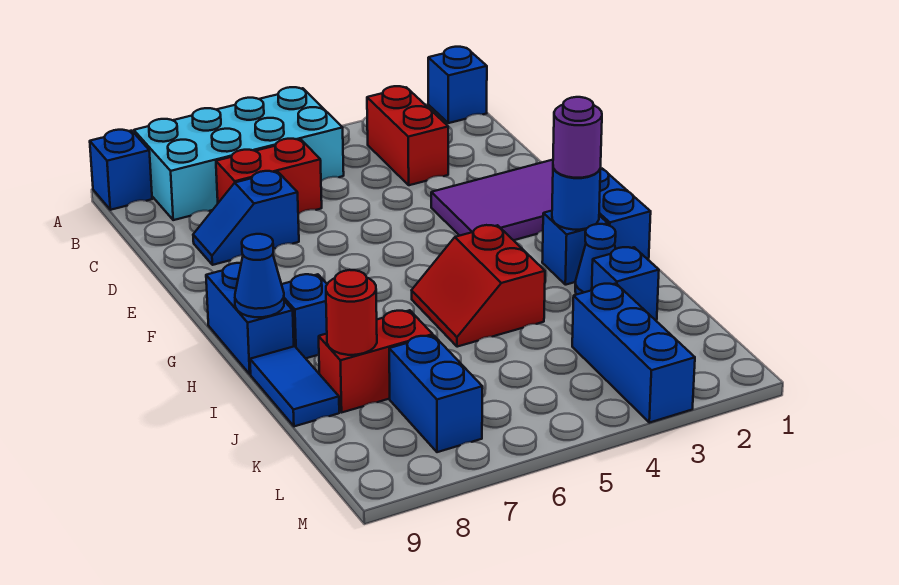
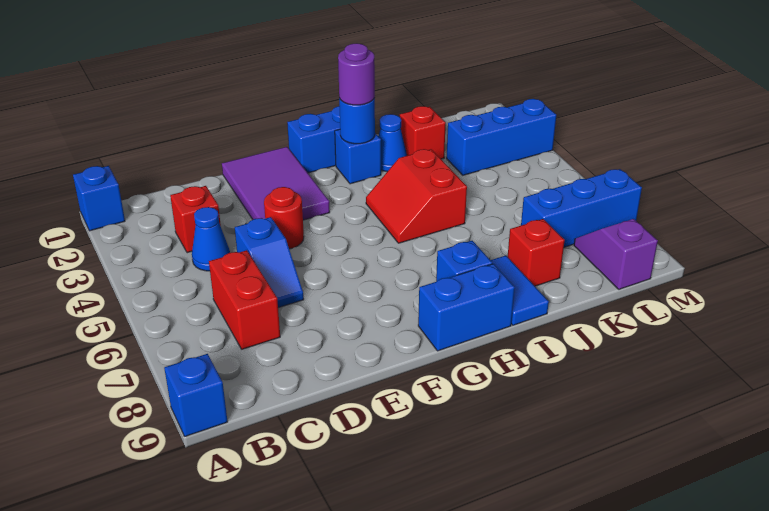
cyan brick A5:B8 level 1 -> none
red brick B3:C3 level 1 -> red brick C3 level 1
blue slope D7:D8 level 1 top 7 -> blue slope D5:D6 level 1 top 5
red slope H4:I5 level 1 top 4 -> red slope H4:I5 level 1 top I
blue cone H9 level 2 -> blue cone C4 level 1
blue tile I9:J9 level 1 -> blue tile I8:I9 level 1
blue brick J2 level 1 -> red brick J2 level 1
red brick J7:J8 level 1 -> red brick J8 level 1
red round brick J8 level 2 -> red round brick E4 level 1
blue brick K7:L7 level 1 -> blue brick K7:M7 level 1
none -> purple slope L8:L9 level 1 top 9

